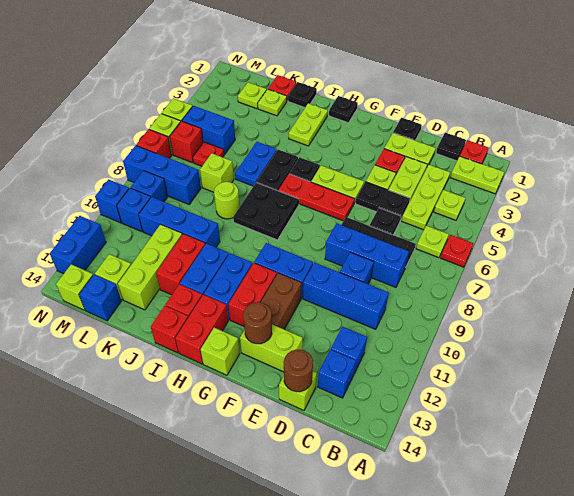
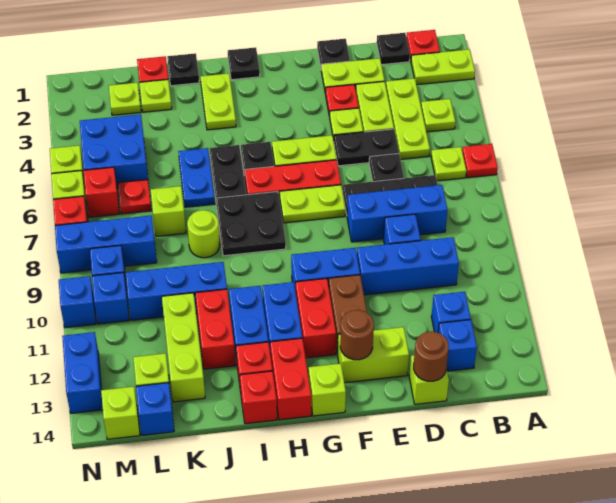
none -> lime plate F7:G7 level 1
blue brick L5:M5 level 1 -> blue brick L4:M5 level 1

